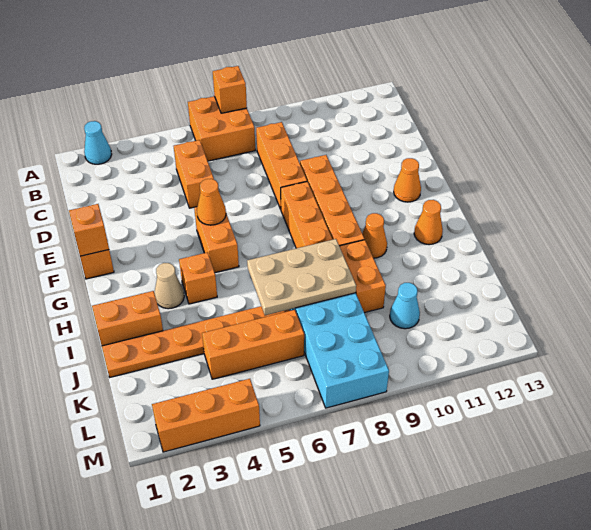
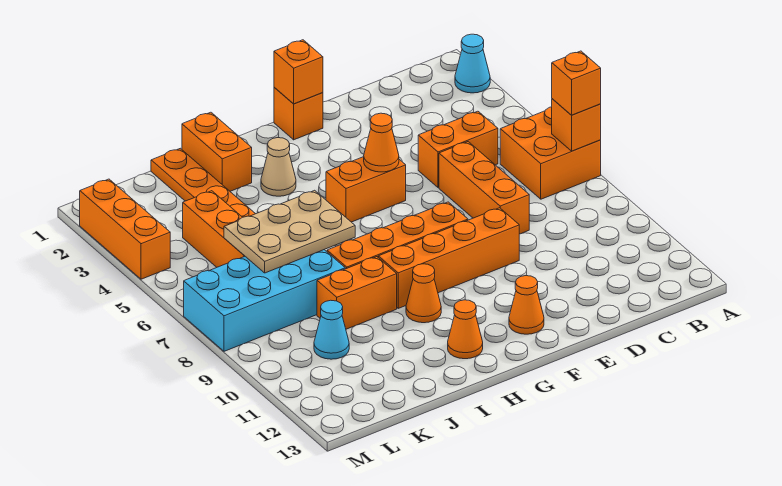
orange brick C8:E8 level 1 -> orange brick D6:D8 level 1
orange brick H4 level 1 -> orange brick A7 level 3
tan plate I6:J8 level 2 -> tan plate I6:K7 level 2

